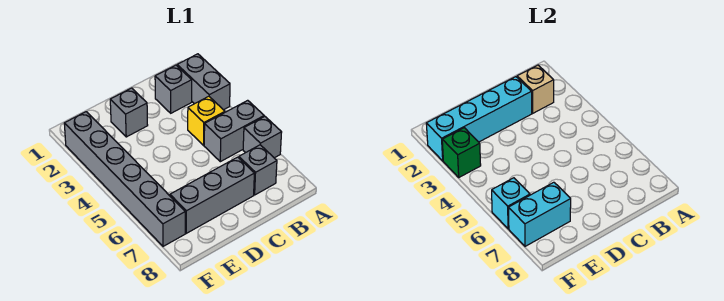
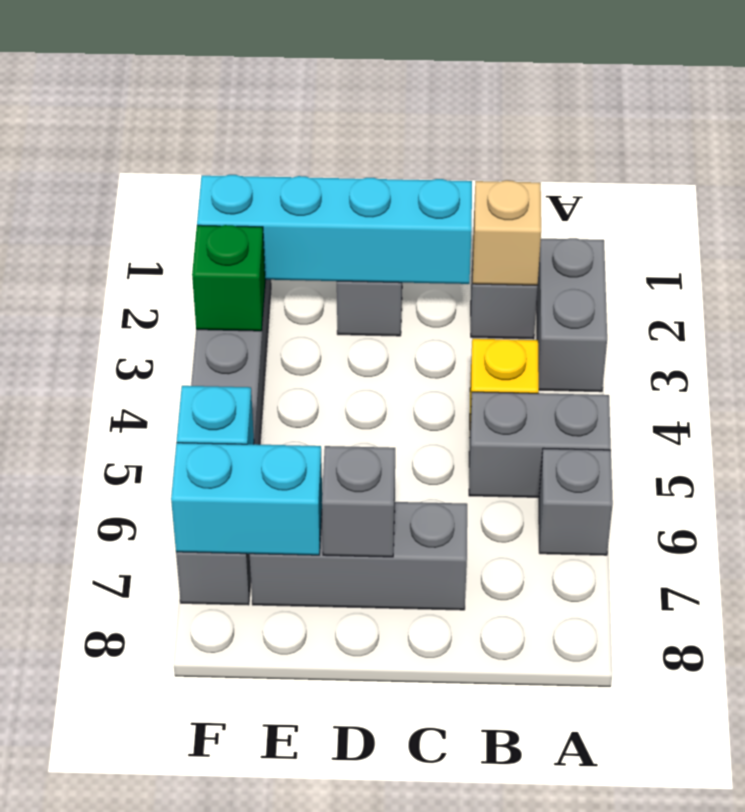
grey brick B7 level 1 -> grey brick D7 level 2

